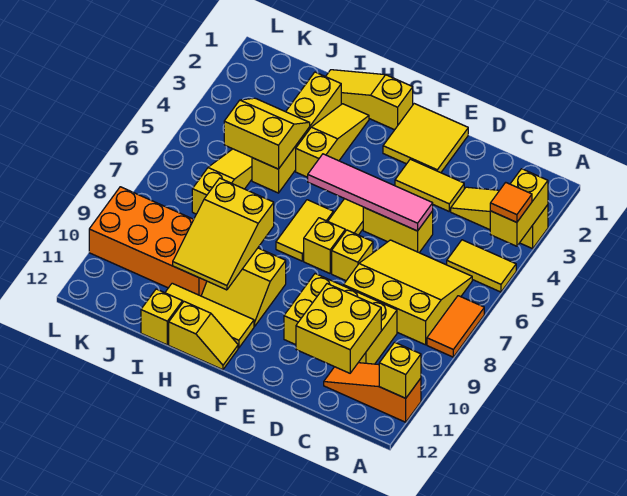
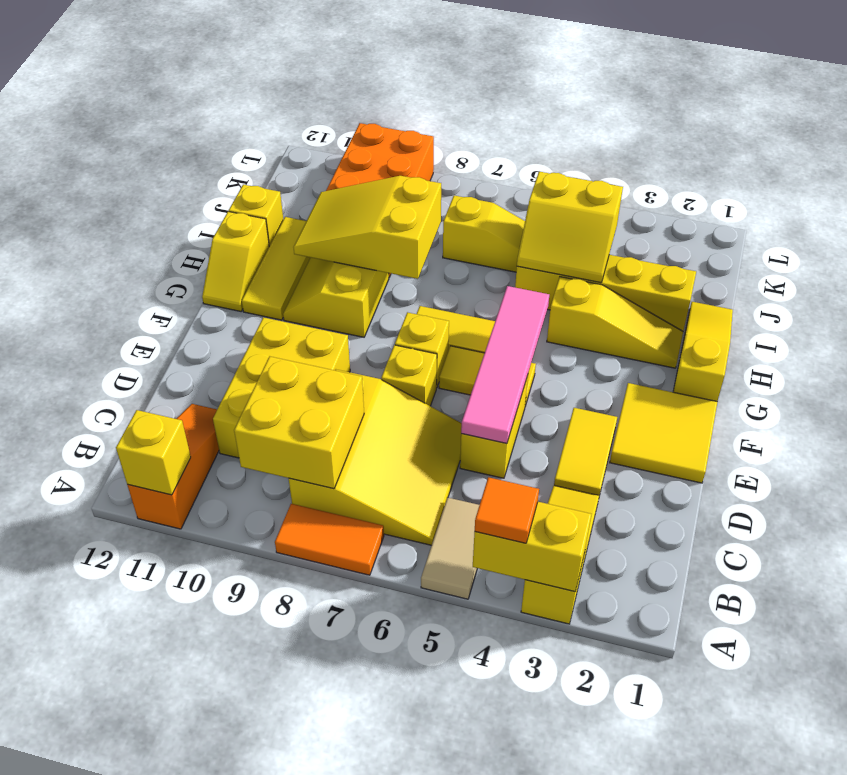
yellow tile A5:B5 level 1 -> tan tile A5:B5 level 1
yellow brick C10:D11 level 2 -> yellow brick B8:C9 level 2
yellow slope I4:J5 level 2 top 5 -> yellow slope I4:J5 level 2 top J

